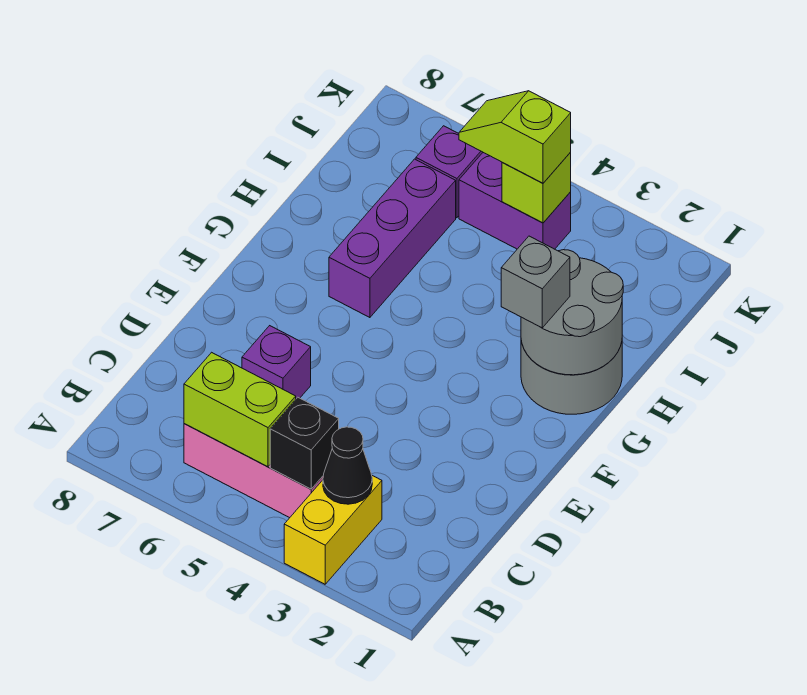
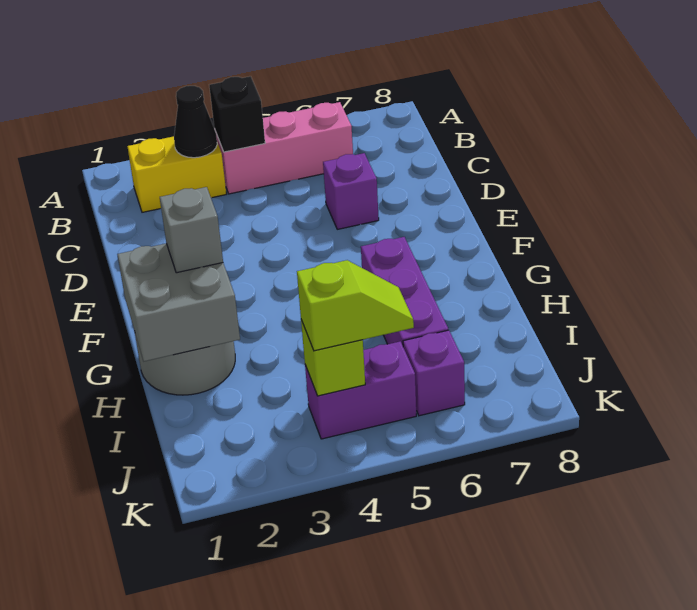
yellow brick A3:B3 level 1 -> yellow brick B2:B3 level 1
lime brick B5:B6 level 2 -> none
grey round brick G1:H2 level 2 -> grey brick G1:H2 level 2

